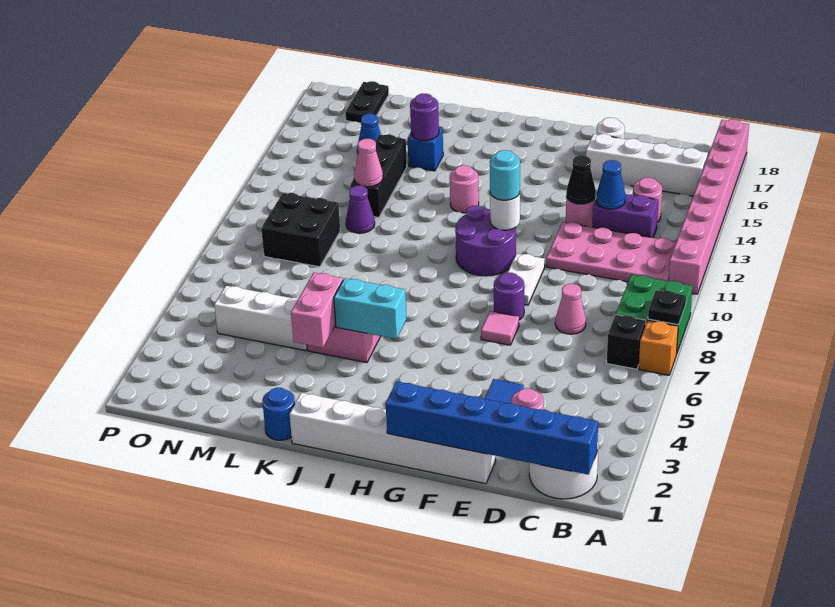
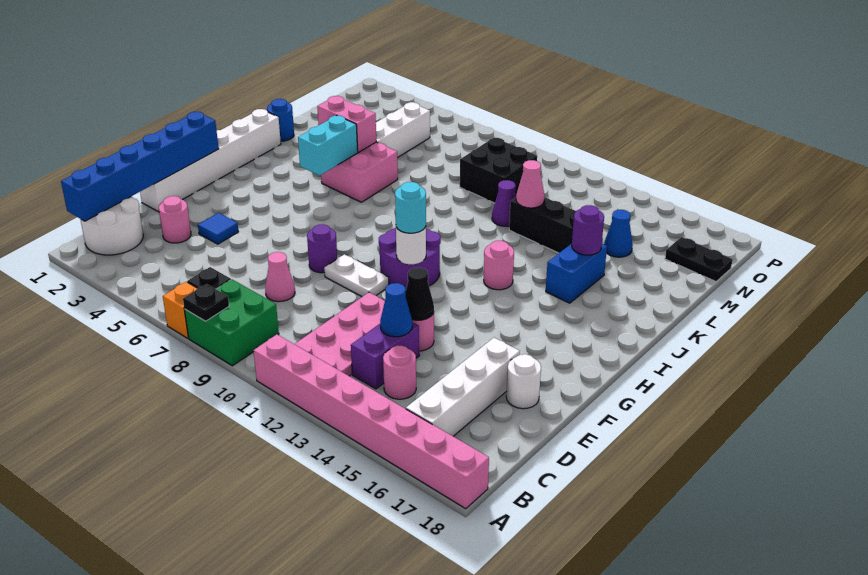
pink tile F7 level 1 -> none
blue brick K15 level 1 -> blue brick J15:K15 level 1

